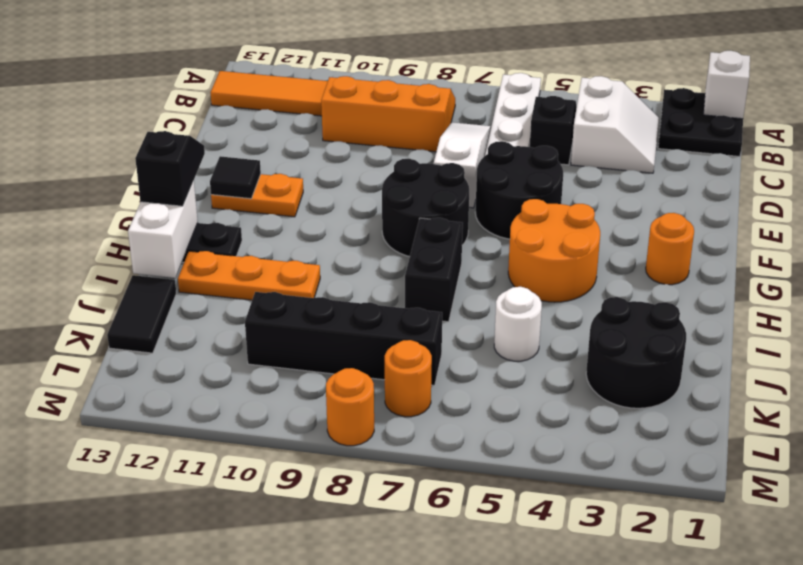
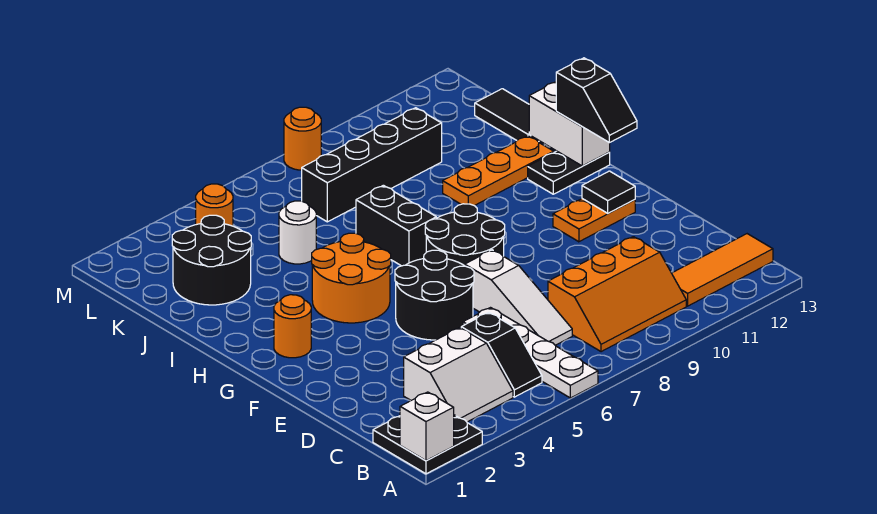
white slope B3:C4 level 1 top 4 -> white slope B3:C4 level 1 top C
orange round brick L7 level 1 -> orange round brick L4 level 1

